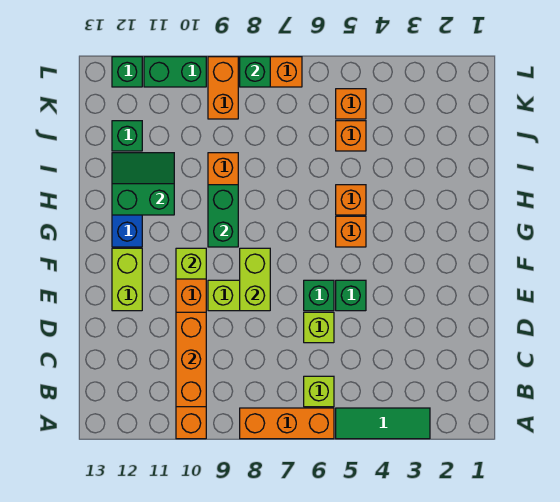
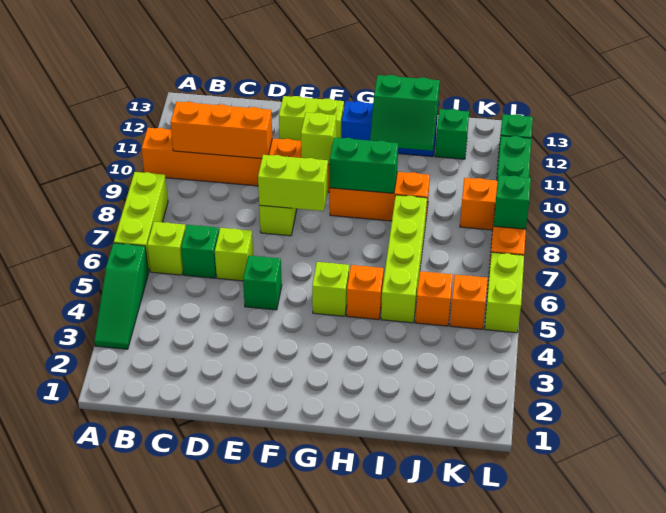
green tile A3:A5 level 1 -> green slope A3:A5 level 1 top 5
orange brick A6:A8 level 1 -> lime brick A6:A8 level 1
green brick E6 level 1 -> green brick C6 level 1
orange brick G5 level 1 -> lime brick G5 level 1
green slope H11:I12 level 2 top H -> green slope H11:I12 level 2 top 12
none -> lime brick I5:I8 level 1
none -> lime brick L5:L6 level 1

